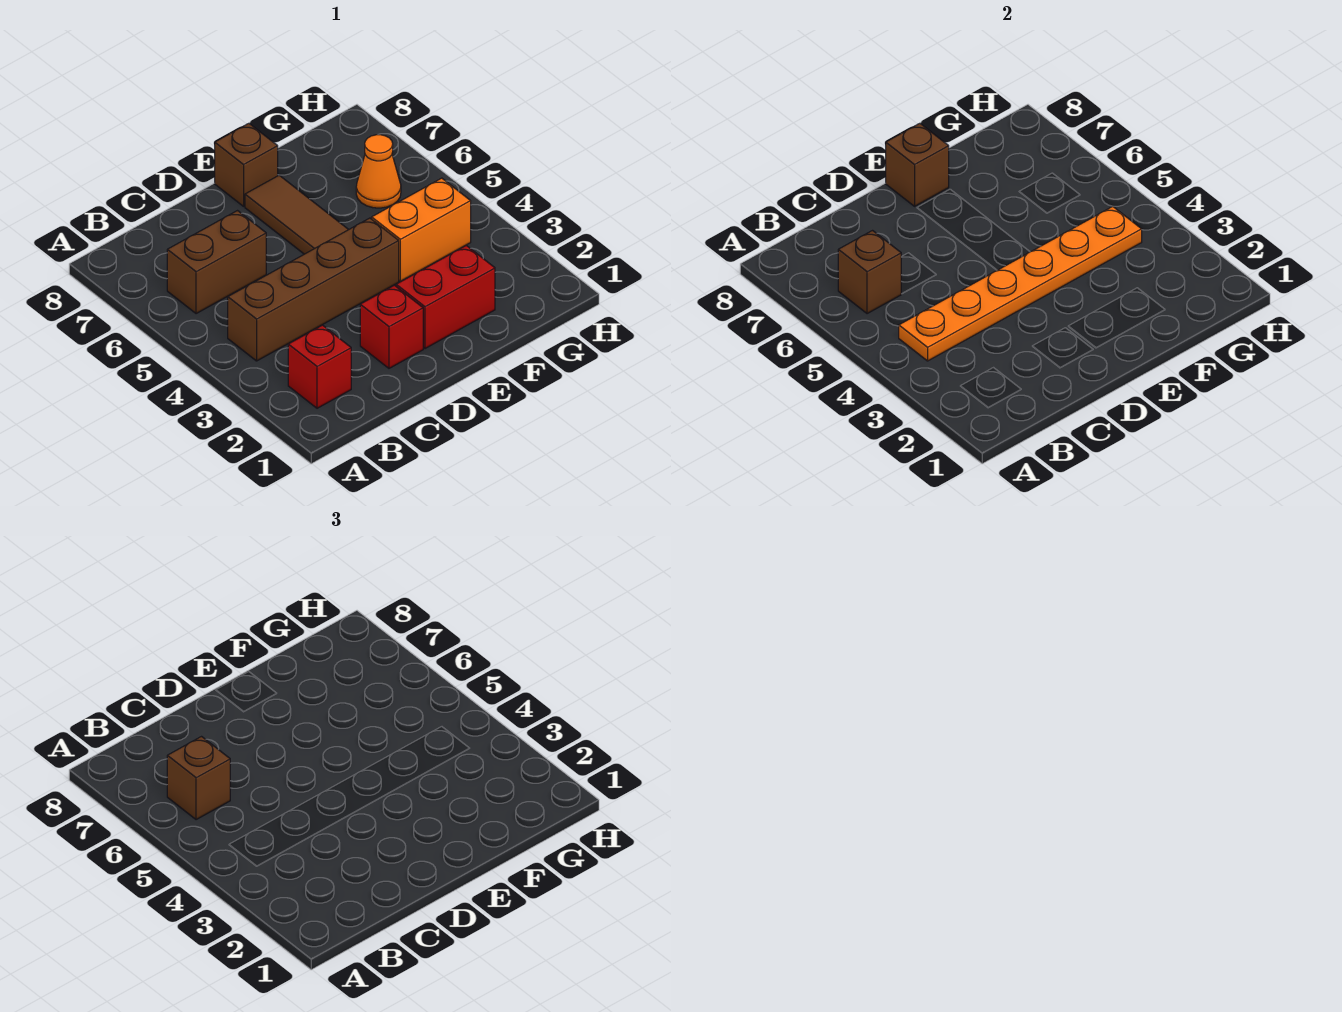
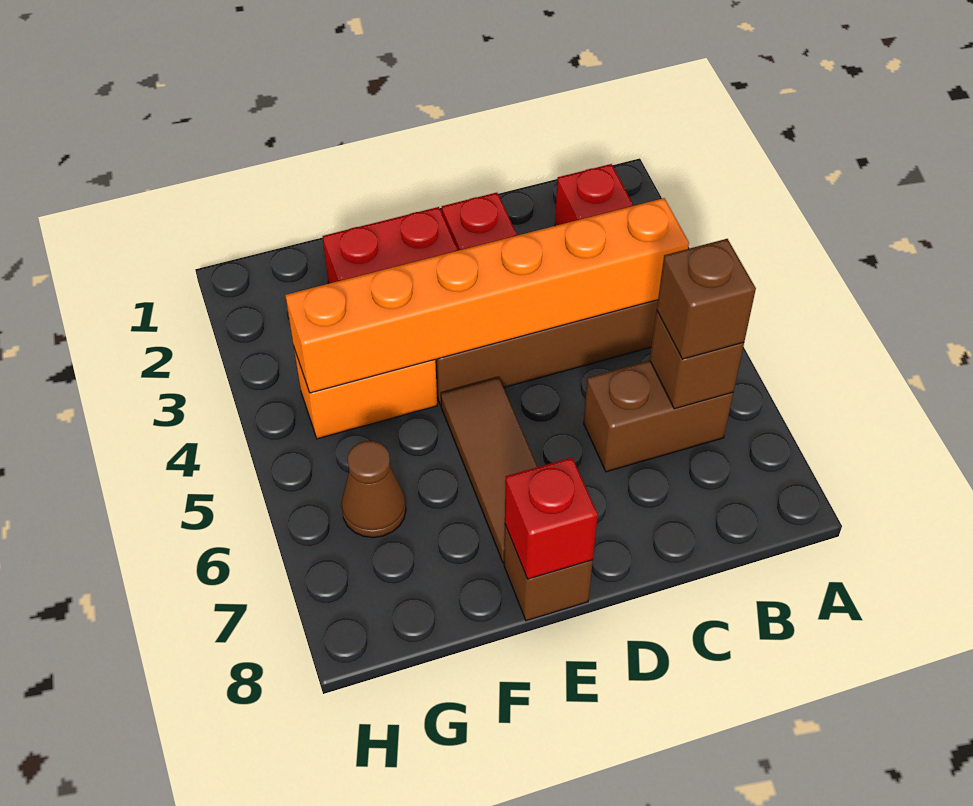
orange plate B4:G4 level 2 -> orange brick B4:G4 level 2
brown brick E8 level 2 -> red brick E8 level 2
orange cone G6 level 1 -> brown cone G6 level 1

